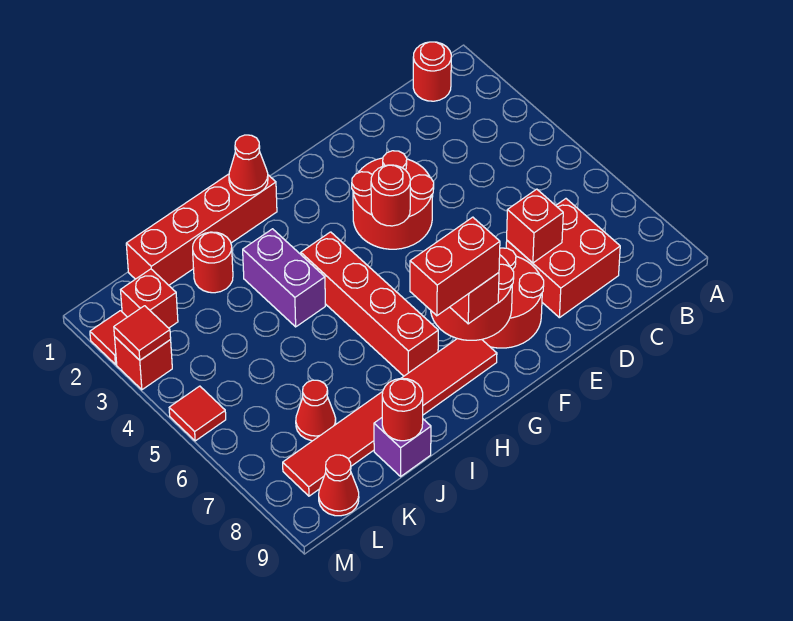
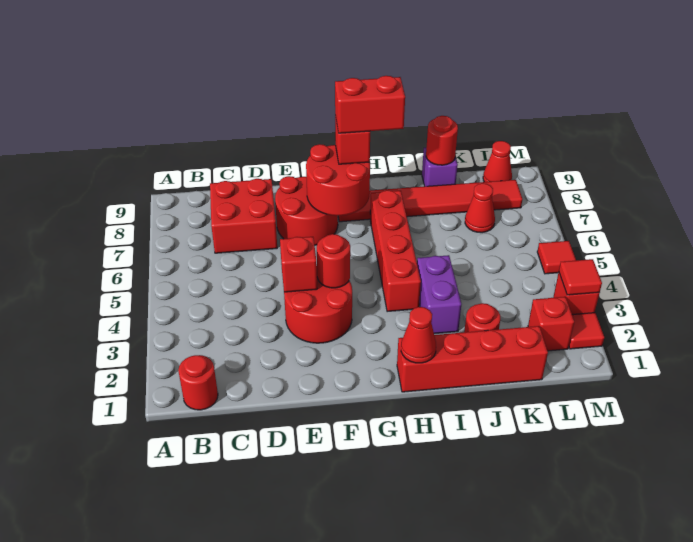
red brick D7 level 2 -> red brick E4 level 2

